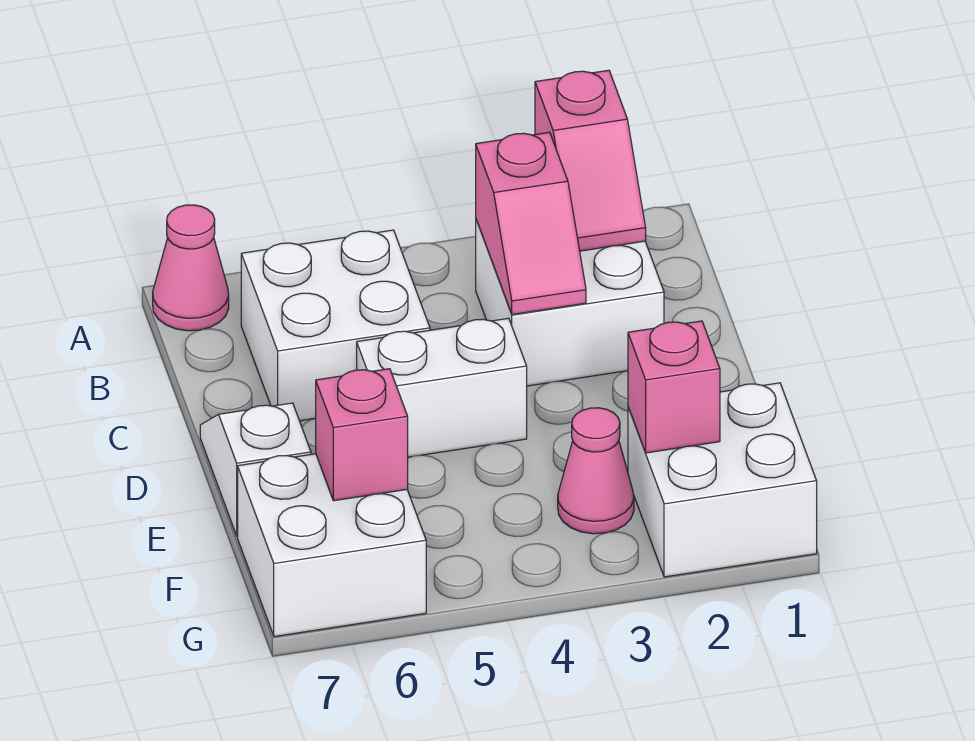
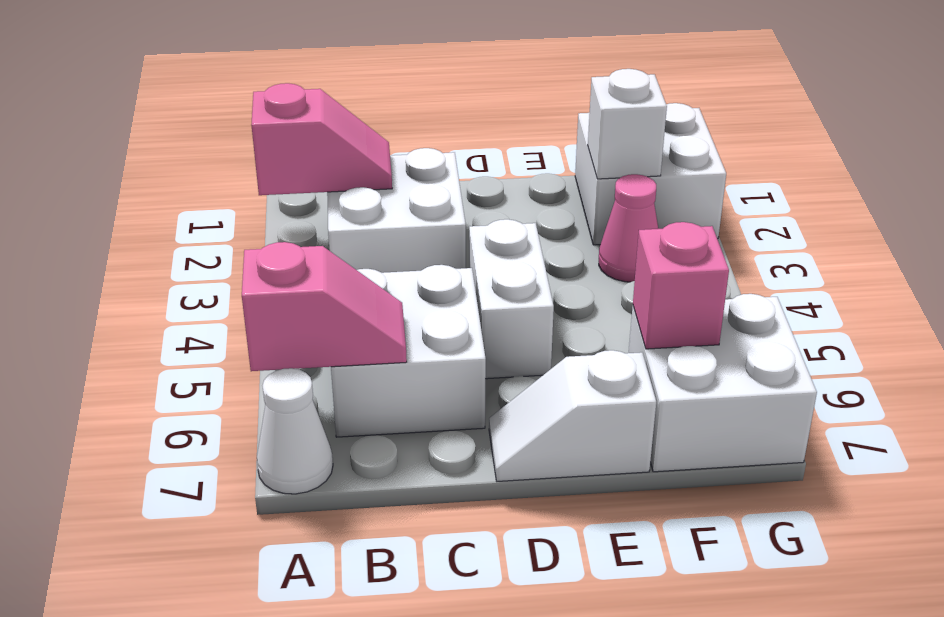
pink cone A7 level 1 -> white cone A7 level 1
pink slope B3:C3 level 2 top B -> pink slope A6:B6 level 2 top A
pink brick F2 level 2 -> white brick F2 level 2

